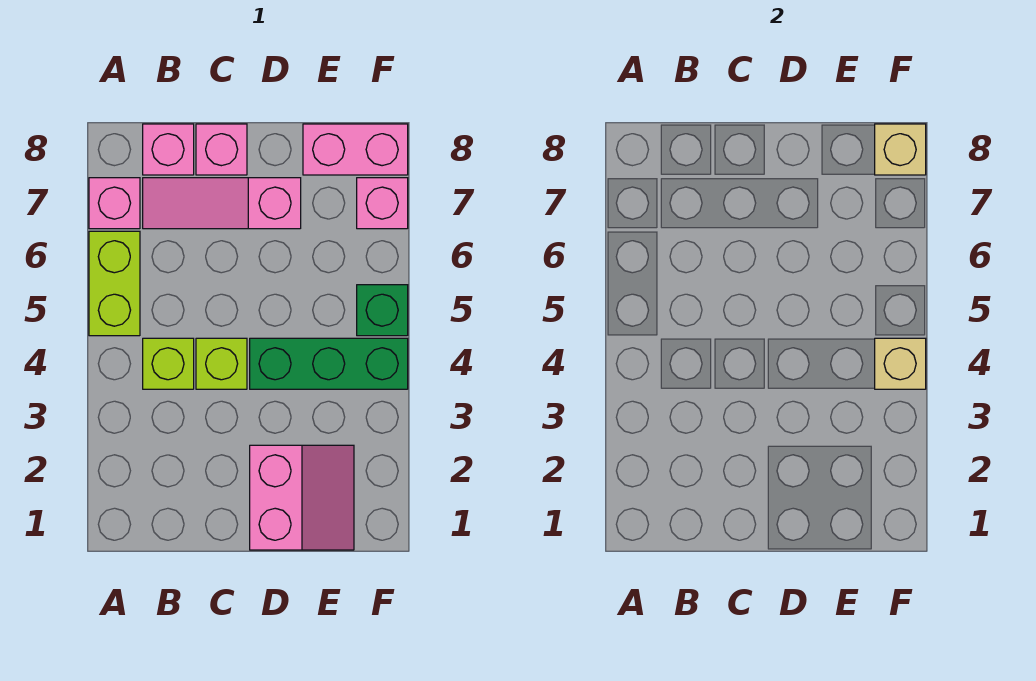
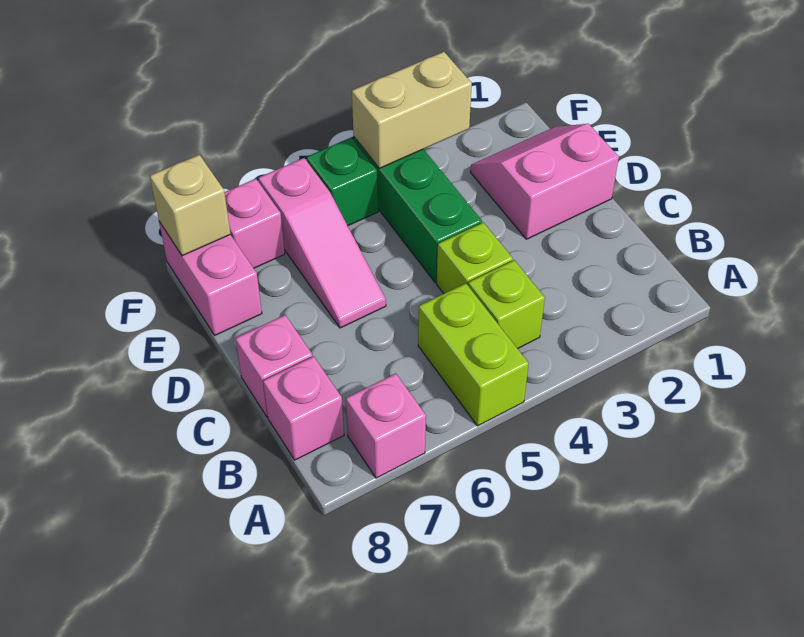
lime brick A5:A6 level 1 -> lime brick A5:B5 level 1
pink slope B7:D7 level 1 top D -> pink slope D6:F6 level 1 top F
tan brick F4 level 2 -> tan brick F3:F4 level 2

